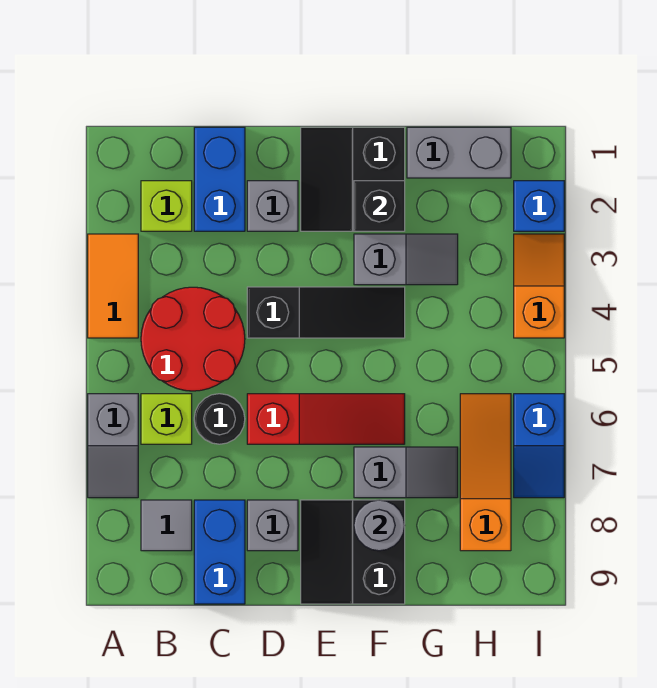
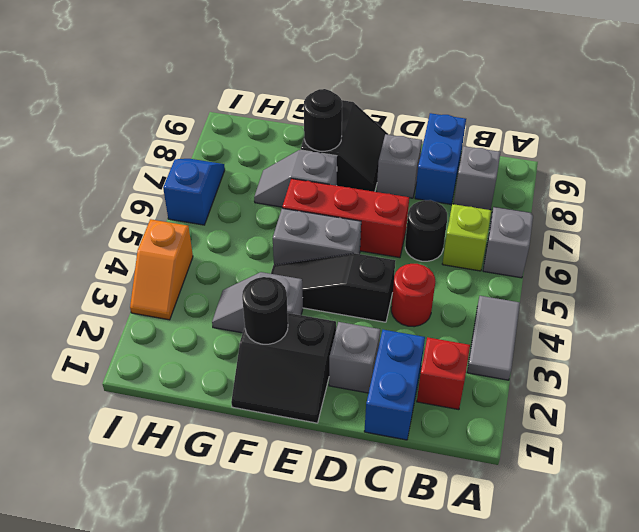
orange tile A3:A4 level 1 -> grey tile A3:A4 level 1
lime brick B2 level 1 -> red brick B2 level 1
red round brick B4:C5 level 1 -> red round brick C4 level 1
grey tile B8 level 1 -> grey brick B8 level 1
red slope D6:F6 level 1 top D -> red brick D6:F6 level 1
black slope E1:F2 level 1 top F -> black slope E1:F2 level 1 top 2
black brick F2 level 2 -> black round brick F2 level 2
grey round brick F8 level 2 -> black round brick F8 level 2
grey brick G1:H1 level 1 -> grey brick E5:F5 level 1
orange slope H6:H8 level 1 top 8 -> none
blue brick I2 level 1 -> none

